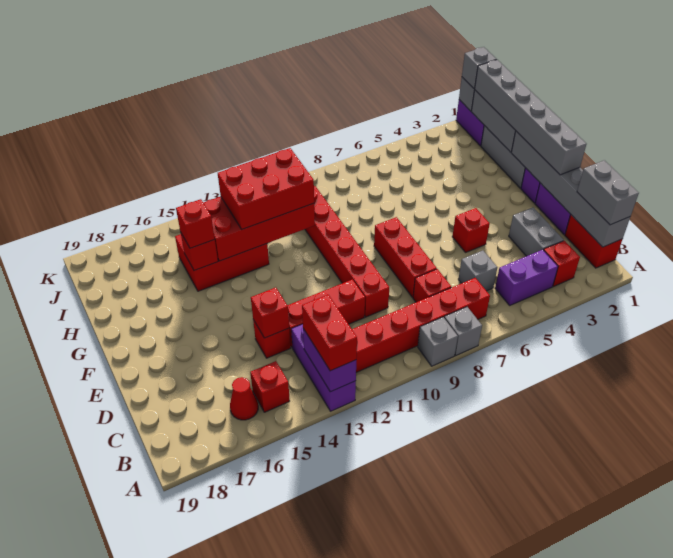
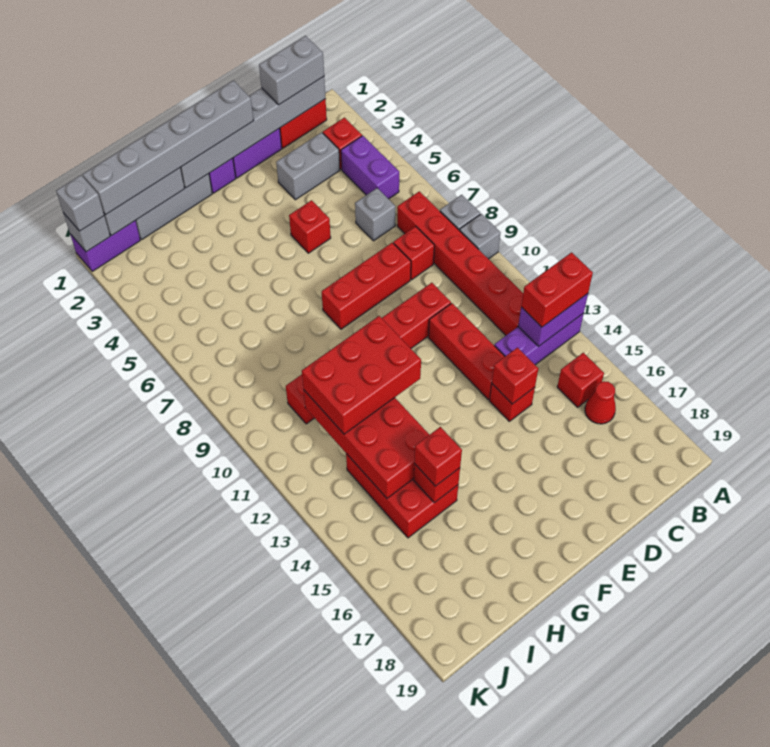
red brick H11:I13 level 3 -> red brick G11:I12 level 3

